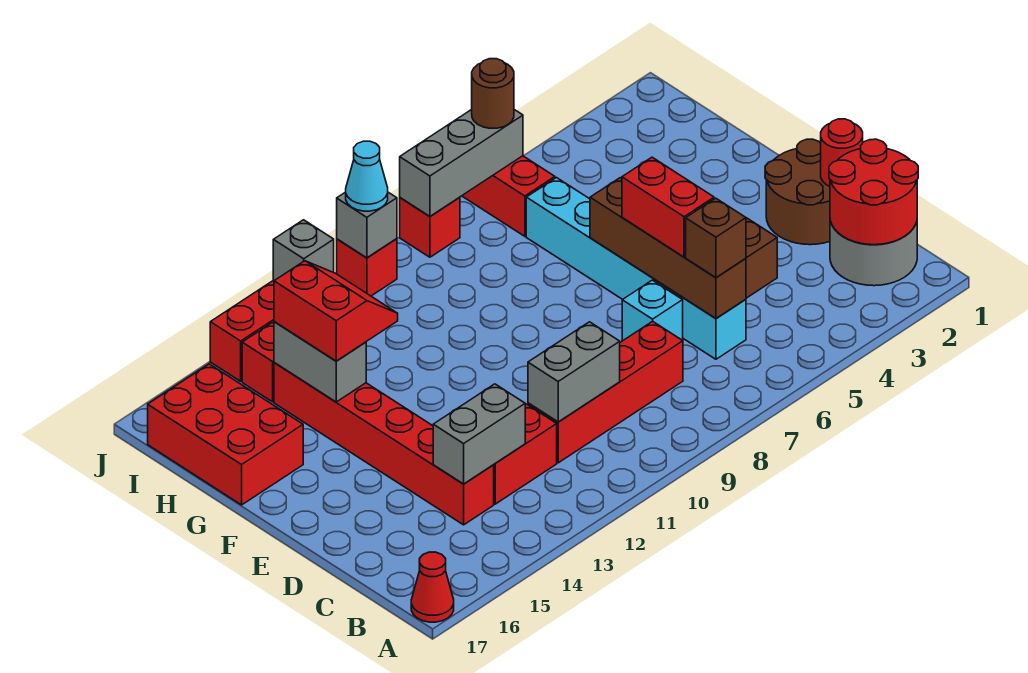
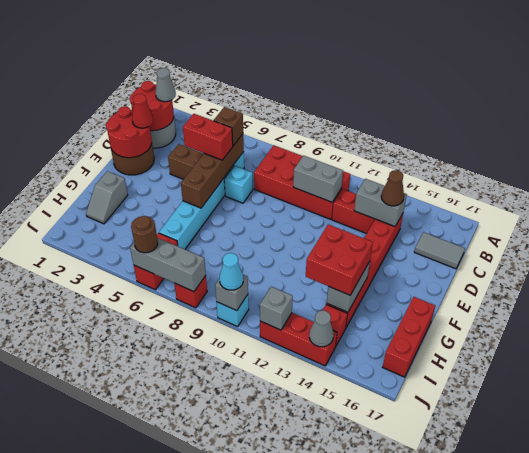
red cone A17 level 1 -> red cone D2 level 3
none -> grey cone B2 level 3
red brick C8:C11 level 1 -> red brick B8:C11 level 1
none -> brown cone C14 level 3
none -> grey tile C16:C17 level 1
red round brick D1 level 2 -> red round brick D1:E2 level 2
red brick D6:E6 level 3 -> red brick D5:D6 level 3
none -> grey slope G2:H2 level 1 top G
red slope G13:H14 level 3 top 14 -> red brick G13:H14 level 3
red brick G16:I17 level 1 -> red brick G17:I17 level 1
red brick J10 level 1 -> cyan brick J10 level 1
none -> grey cone J14 level 2

